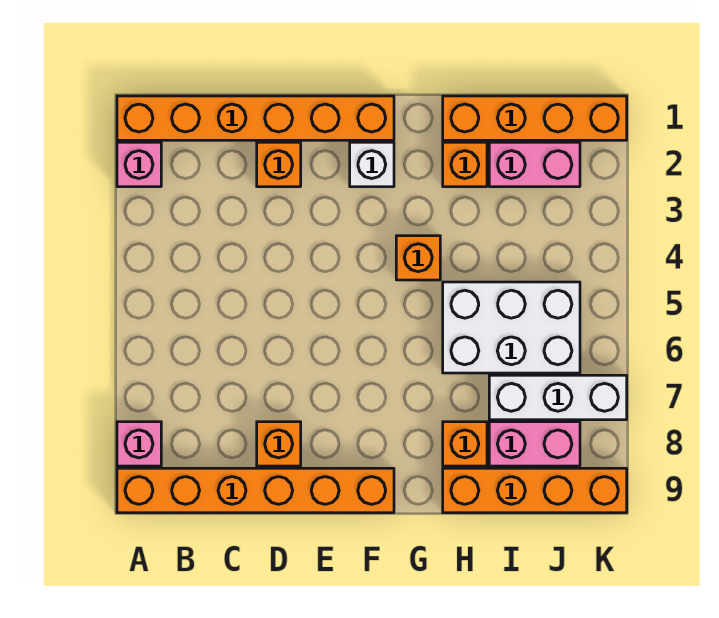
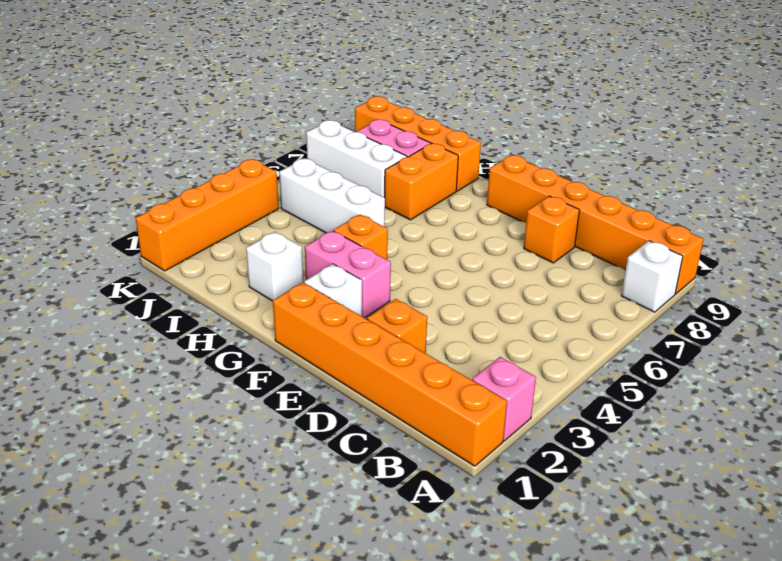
pink brick A8 level 1 -> white brick A8 level 1
orange brick H1:K1 level 1 -> orange brick K1:K4 level 1
orange brick H2 level 1 -> white brick H2 level 1
white brick H5:J6 level 1 -> white brick H5:J5 level 1
orange brick H8 level 1 -> orange brick H7:H8 level 1
pink brick I2:J2 level 1 -> pink brick F3:G3 level 1

